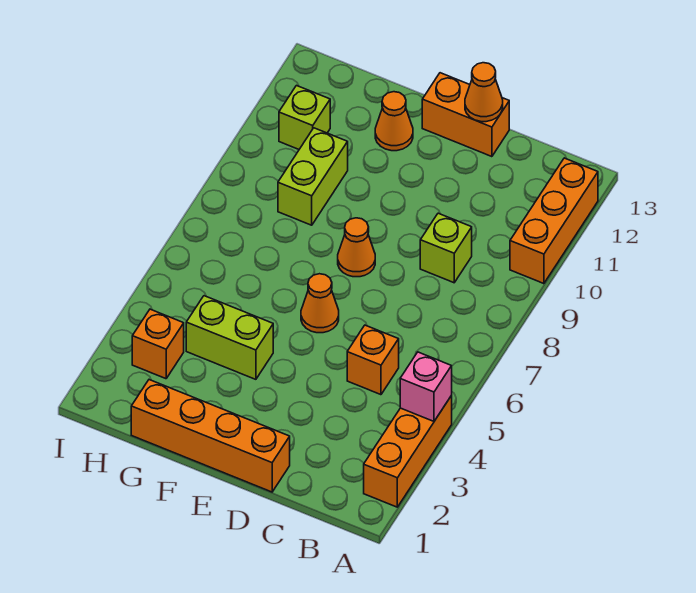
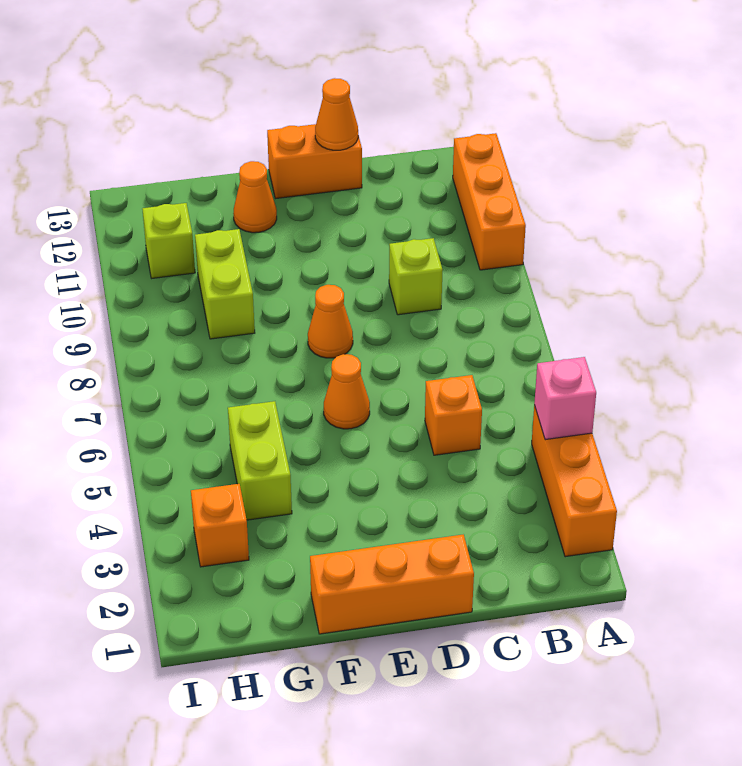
orange brick D1:G1 level 1 -> orange brick D1:F1 level 1
lime brick F4:G4 level 1 -> lime brick G4:G5 level 1

